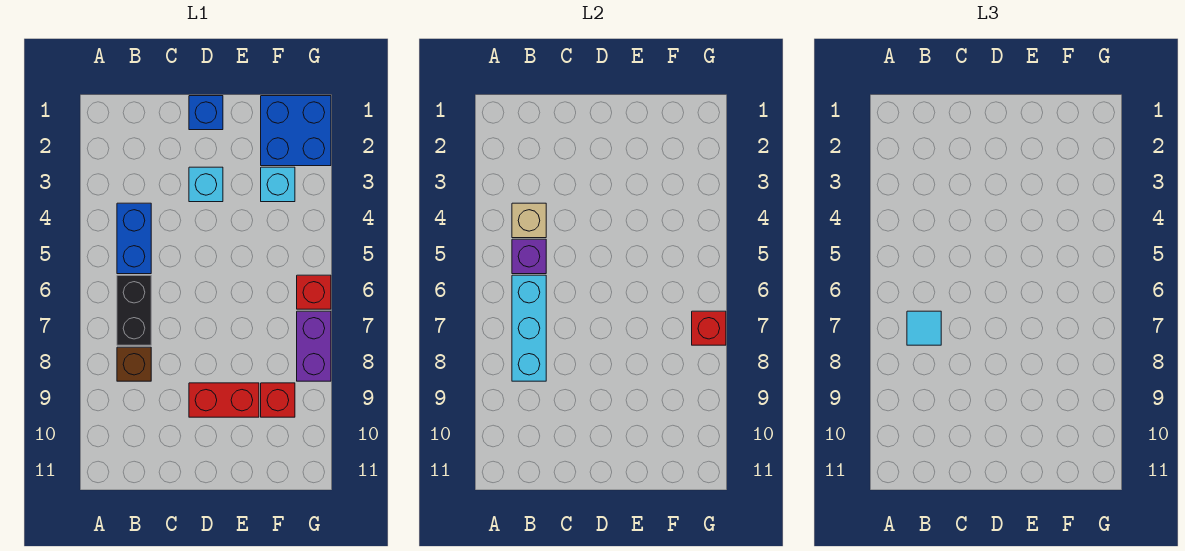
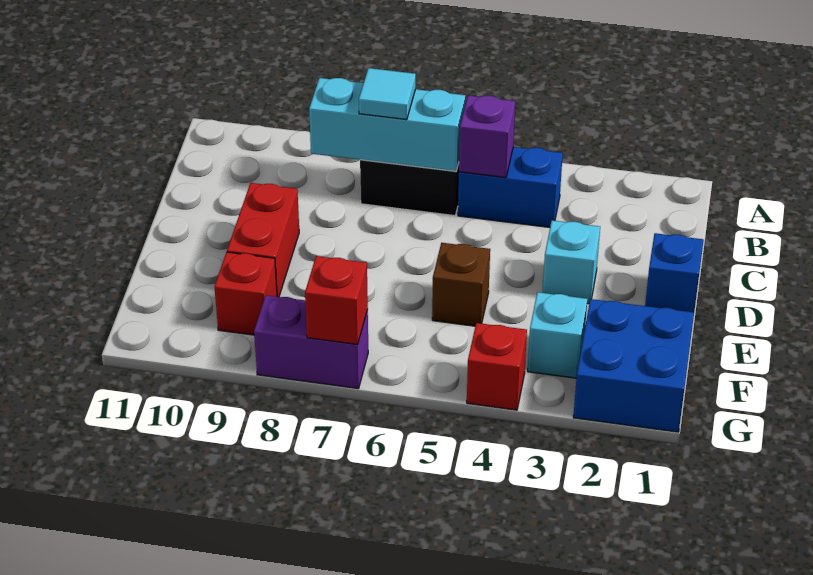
tan brick B4 level 2 -> none
brown brick B8 level 1 -> brown brick E5 level 1
red brick G6 level 1 -> red brick G4 level 1

